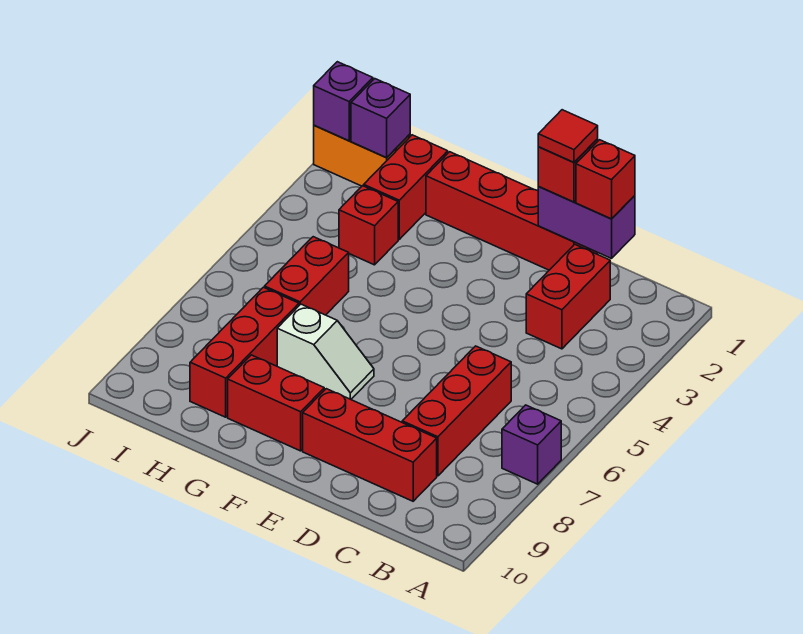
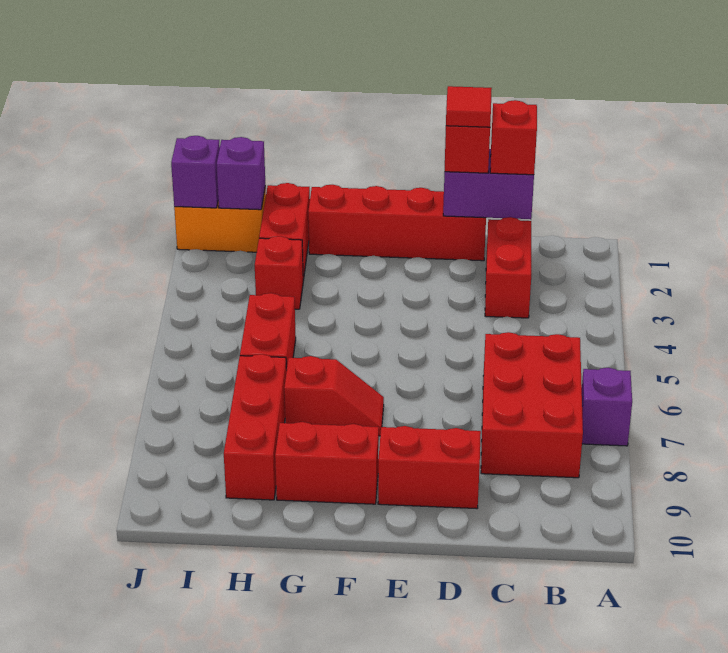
red brick C6:C8 level 1 -> red brick B6:C8 level 1
red brick C9:E9 level 1 -> red brick D9:E9 level 1
white slope F7:G7 level 1 top G -> red slope F7:G7 level 1 top G

